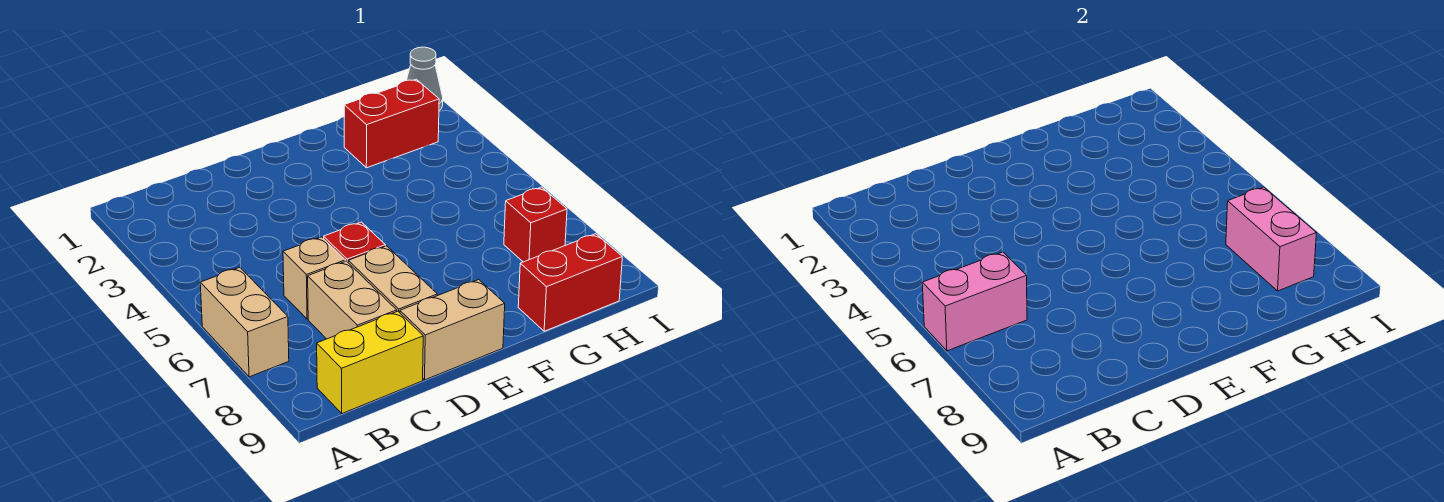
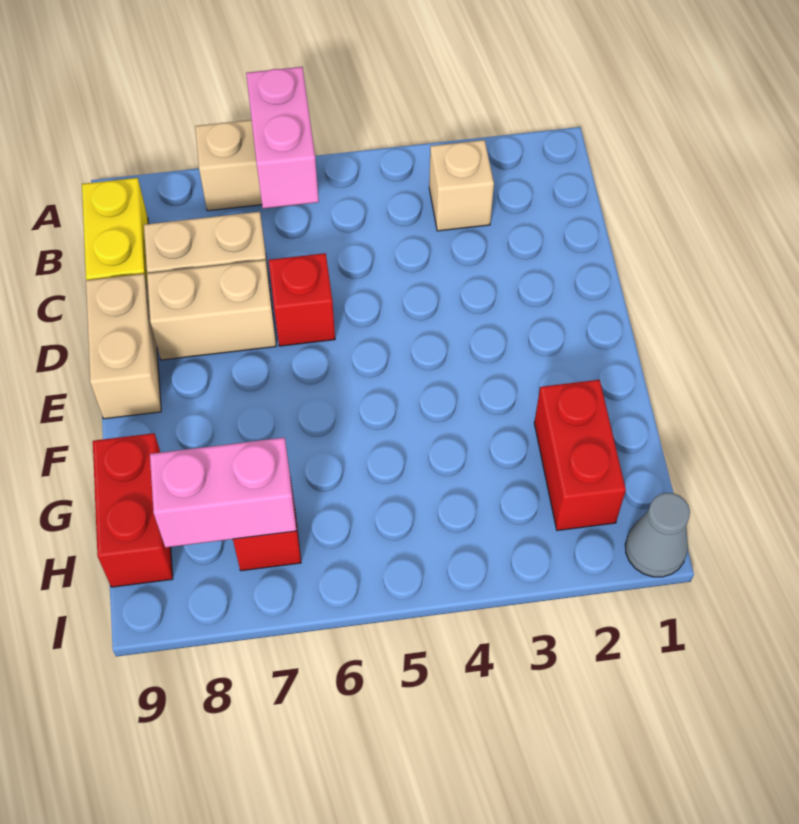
tan brick C6 level 1 -> tan brick B3 level 1

